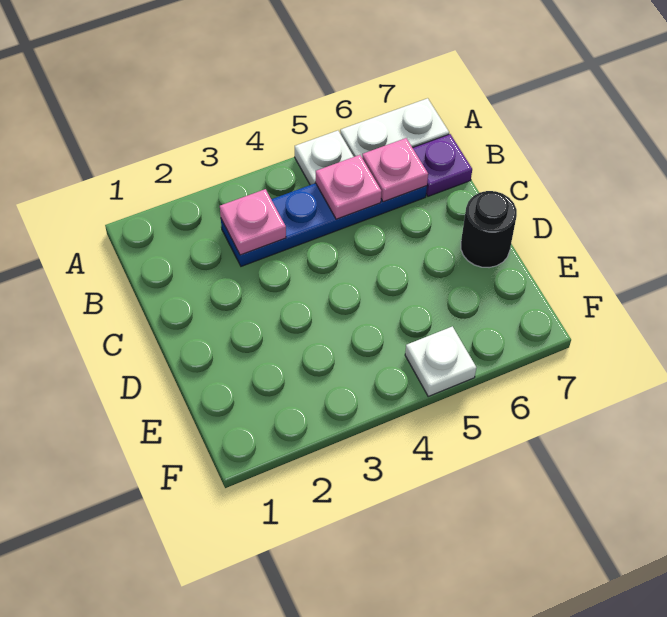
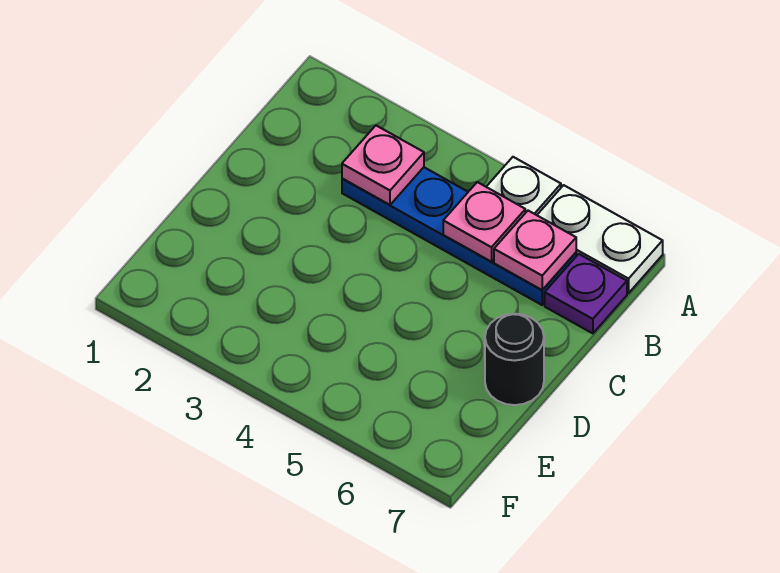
white plate F5 level 1 -> none

